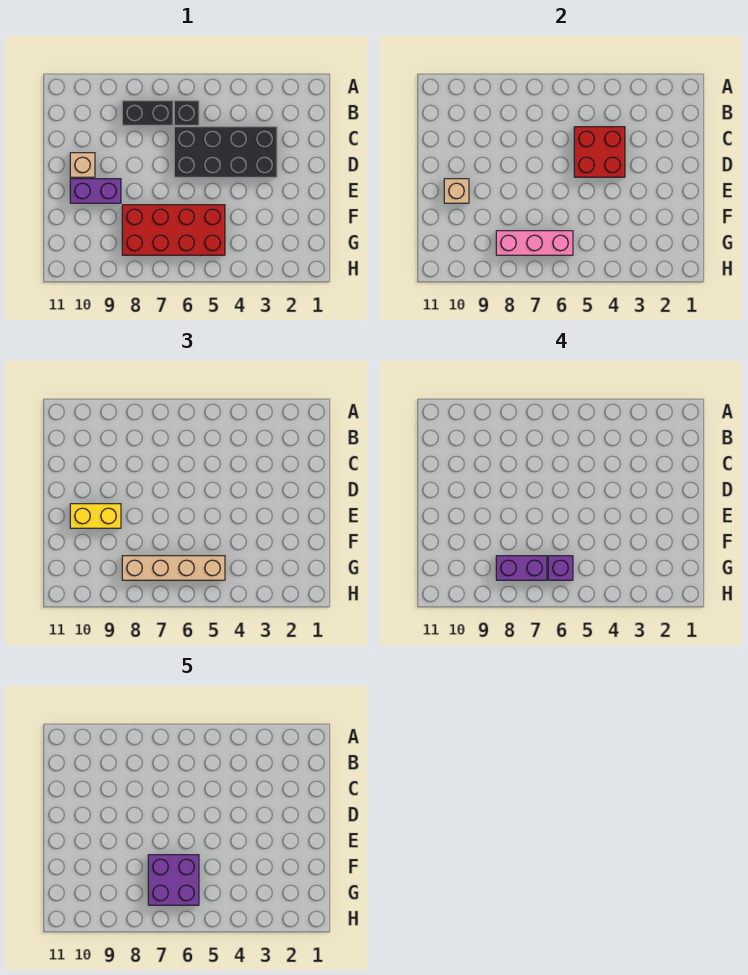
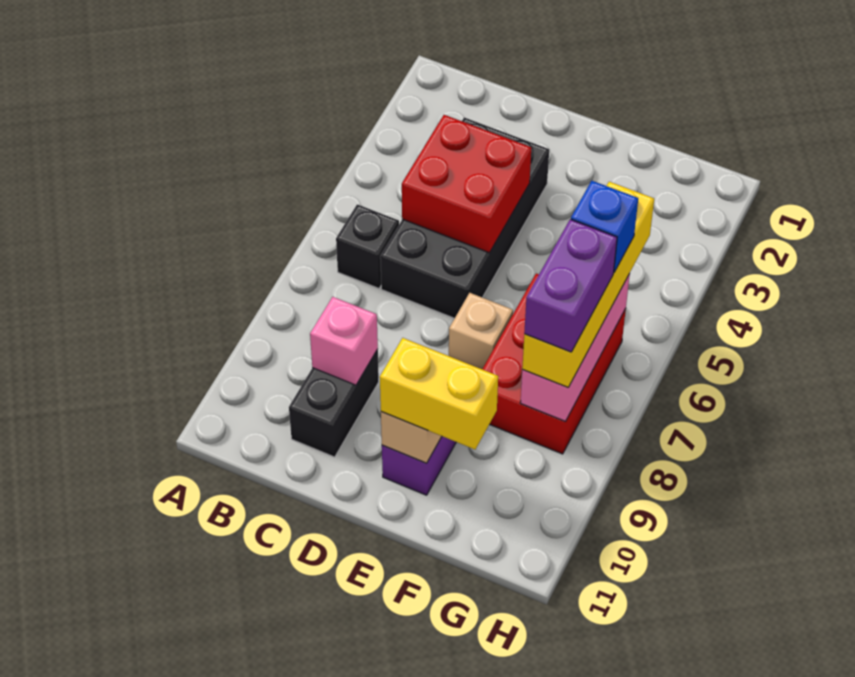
black brick B7:B8 level 1 -> black brick C9:C10 level 1
none -> pink brick C9 level 2
tan brick D10 level 1 -> tan brick E7 level 1
yellow brick E9:E10 level 3 -> yellow brick E10:F10 level 3
red brick F5:G8 level 1 -> red brick F6:G8 level 1
purple brick F6:G7 level 5 -> none
tan brick G5:G8 level 3 -> yellow brick G5:G8 level 3
purple brick G6 level 4 -> blue brick G6 level 4

